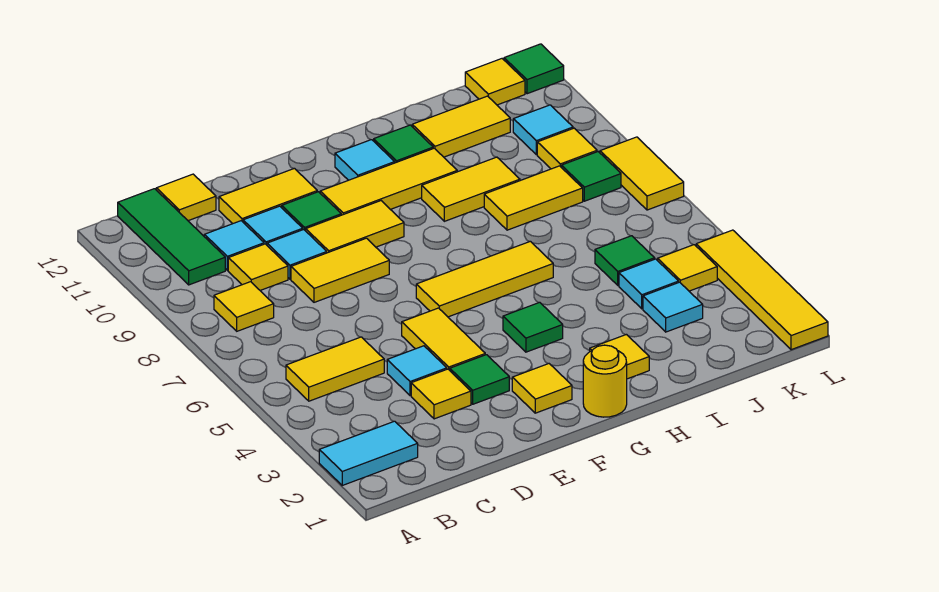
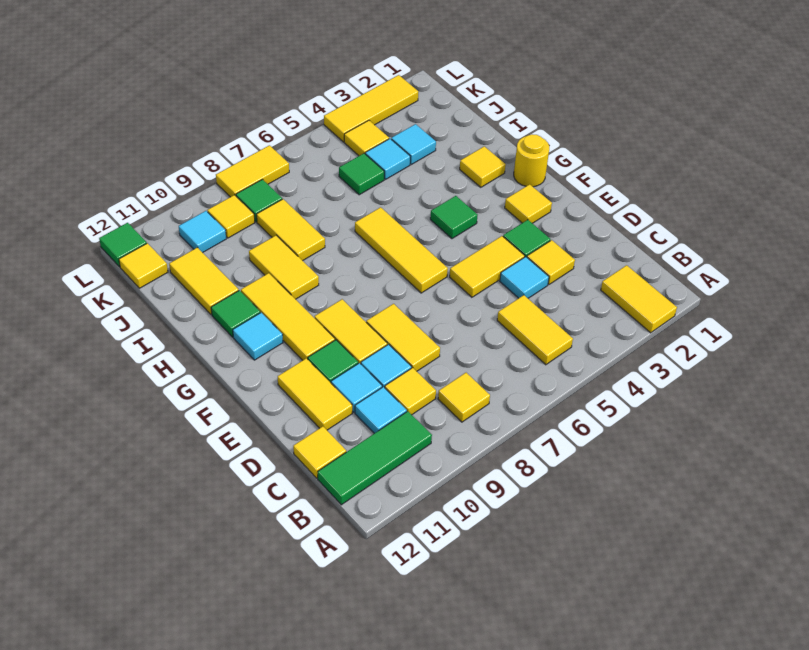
cyan tile A2:B2 level 1 -> yellow tile A2:B2 level 1
yellow tile L1:L4 level 1 -> yellow tile L2:L4 level 1

